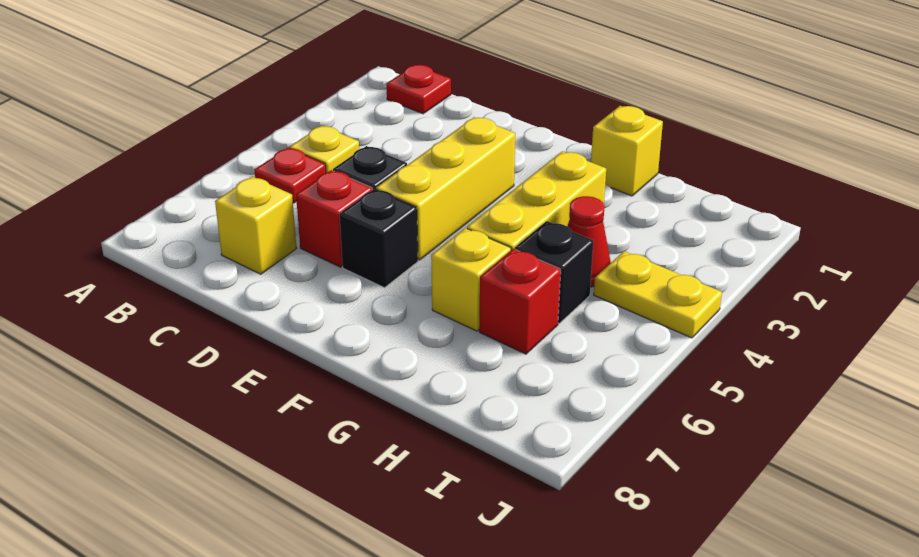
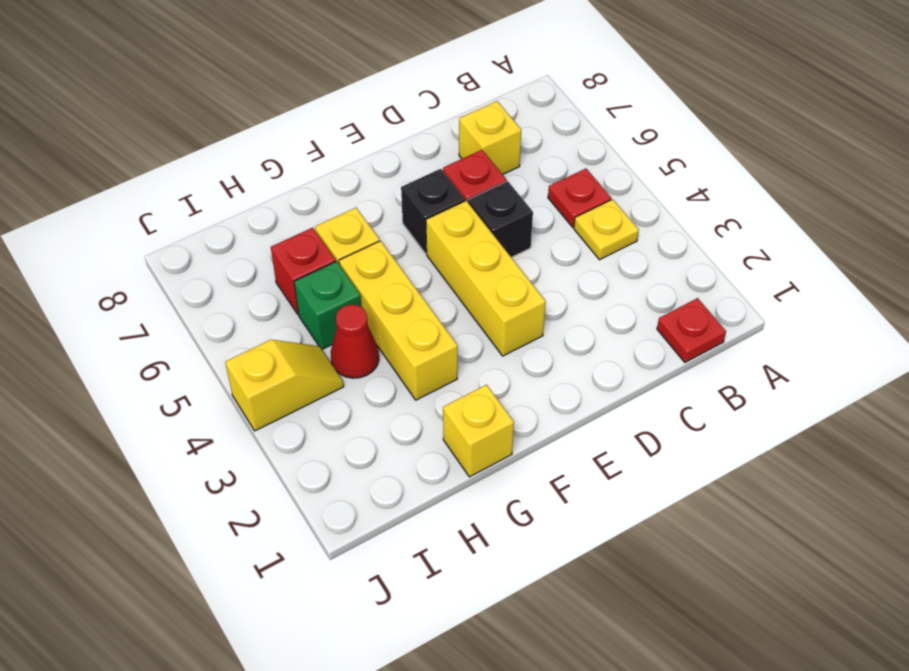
black brick H5 level 1 -> green brick H5 level 1
yellow plate I4:J4 level 1 -> yellow slope I4:J4 level 1 top J

